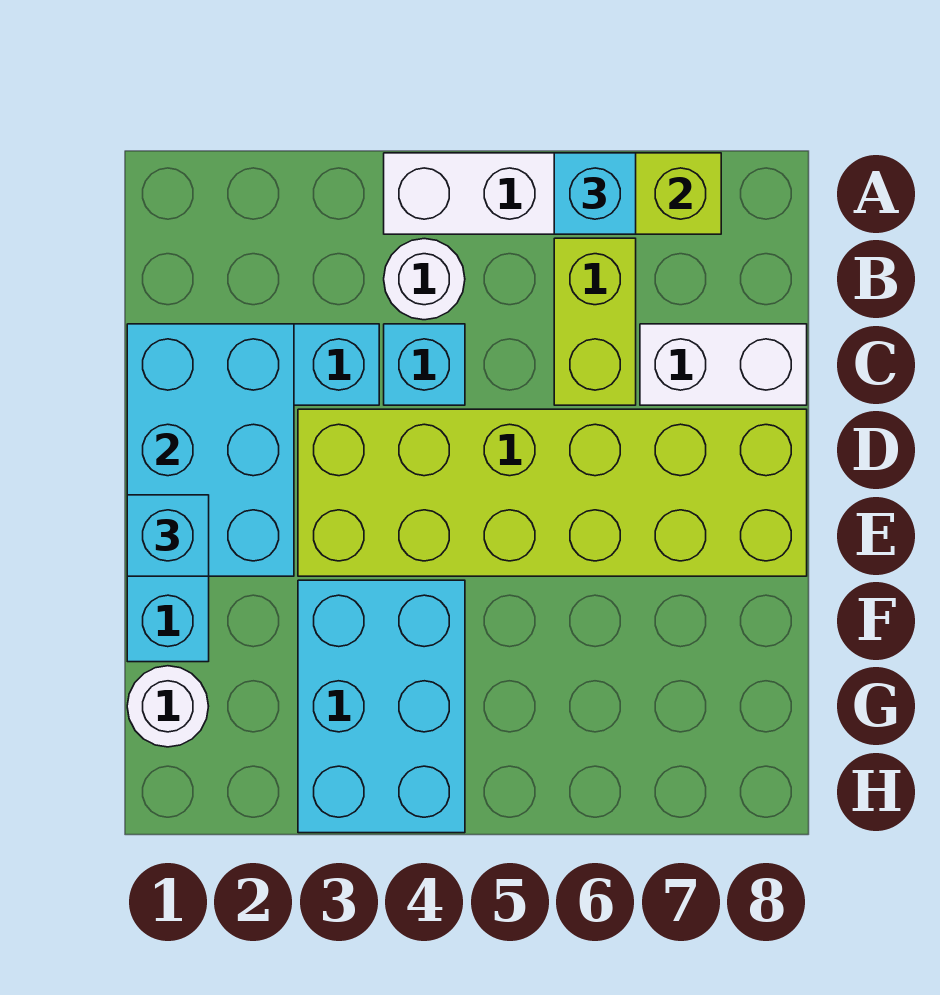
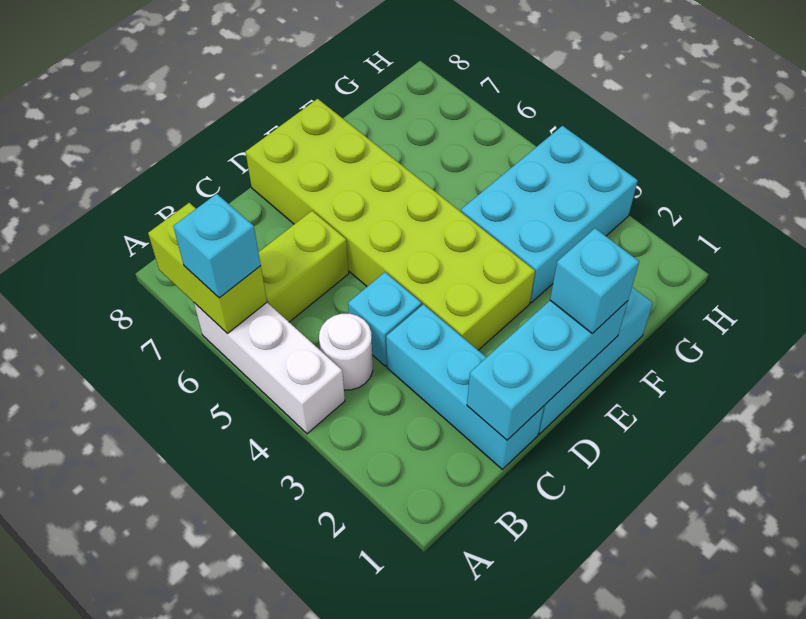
cyan brick C1:E2 level 2 -> cyan brick C1:E1 level 2
white brick C7:C8 level 1 -> none
white round brick G1 level 1 -> none

